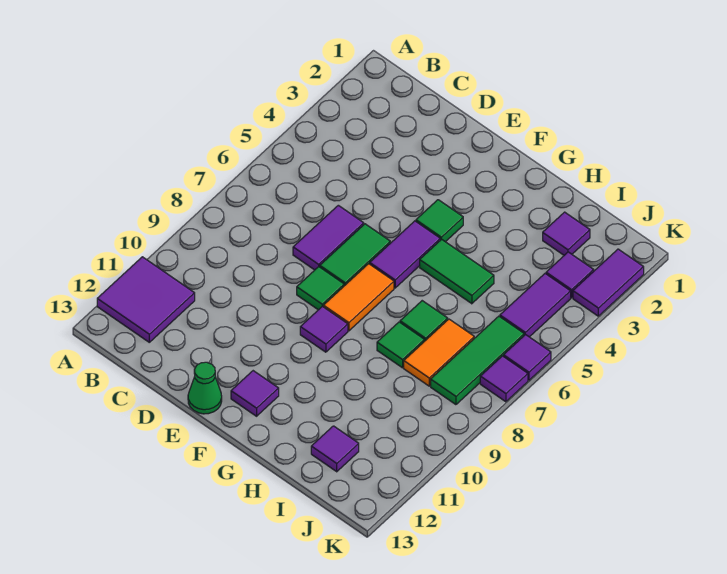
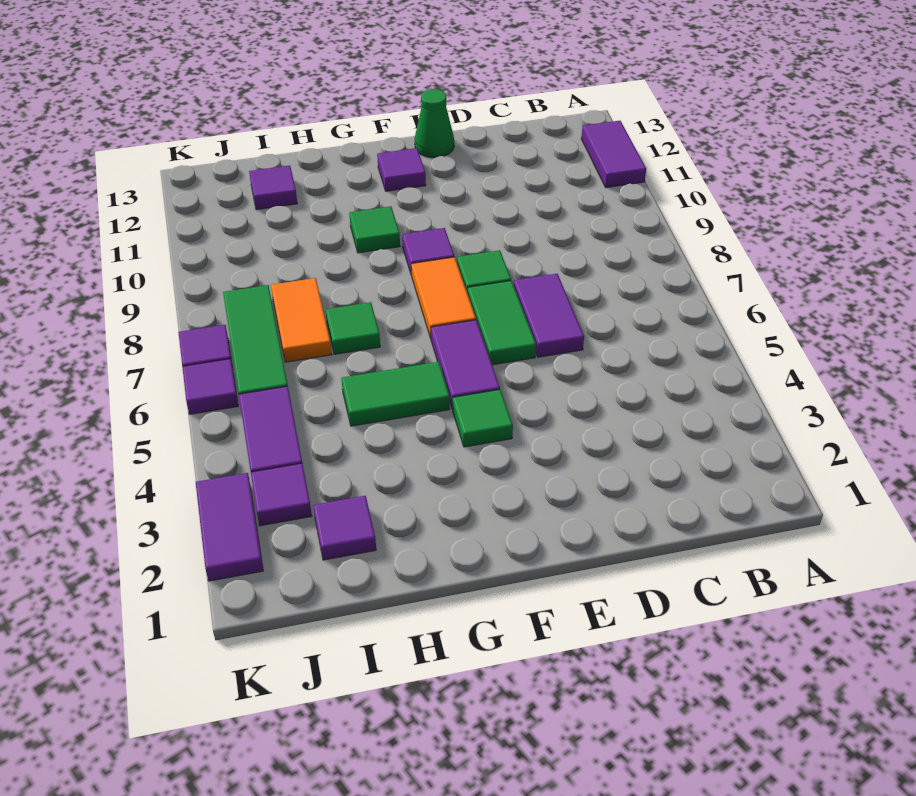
purple tile A11:B12 level 1 -> purple tile A11:A12 level 1
green tile H8 level 1 -> green tile G10 level 1

